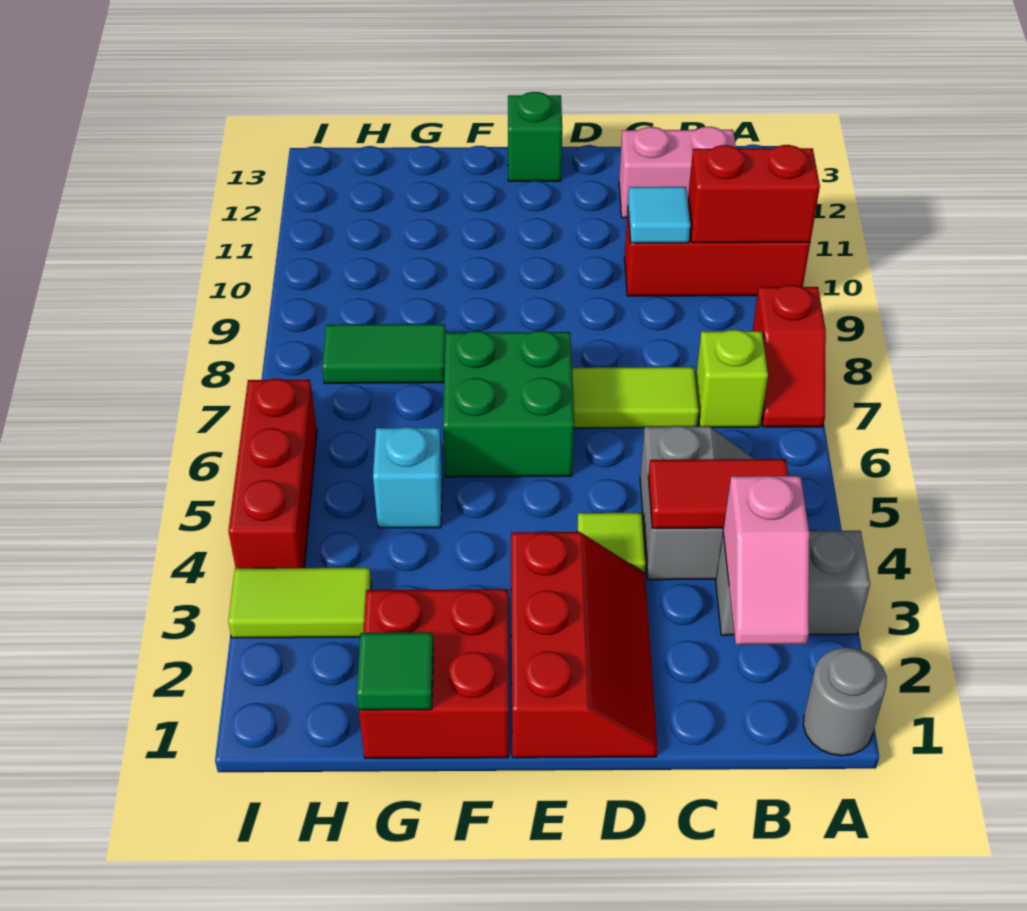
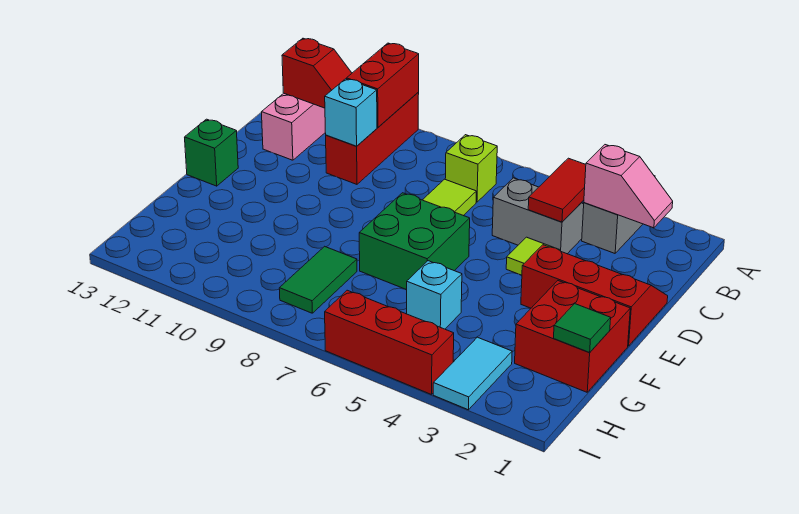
grey round brick A1 level 1 -> none
red slope A7:A8 level 1 top 8 -> red slope B11:B12 level 2 top 12
cyan tile C10 level 2 -> cyan brick C10 level 2
lime tile H3:I3 level 1 -> cyan tile H3:I3 level 1

